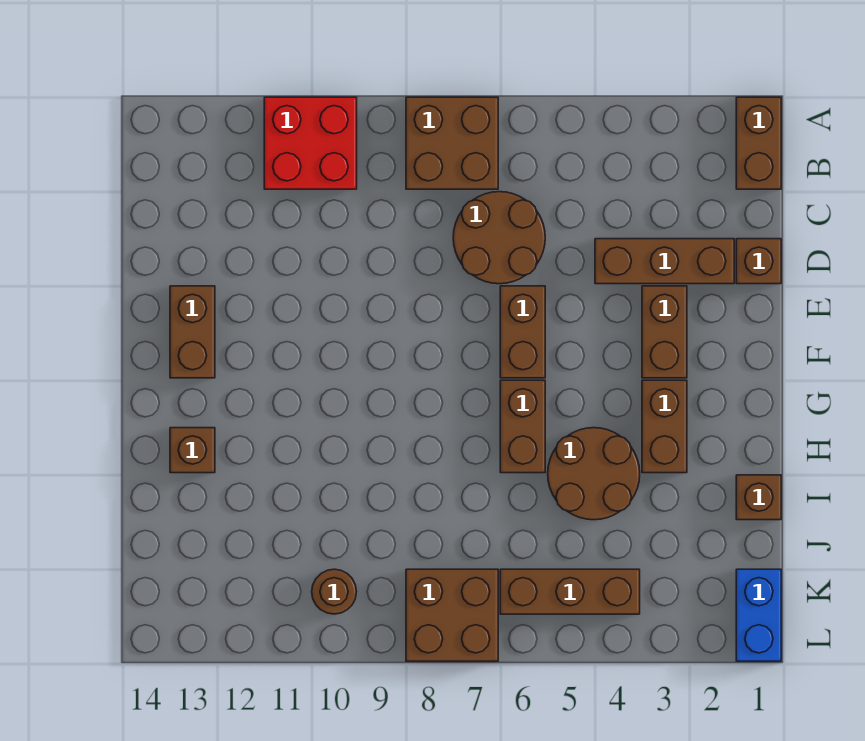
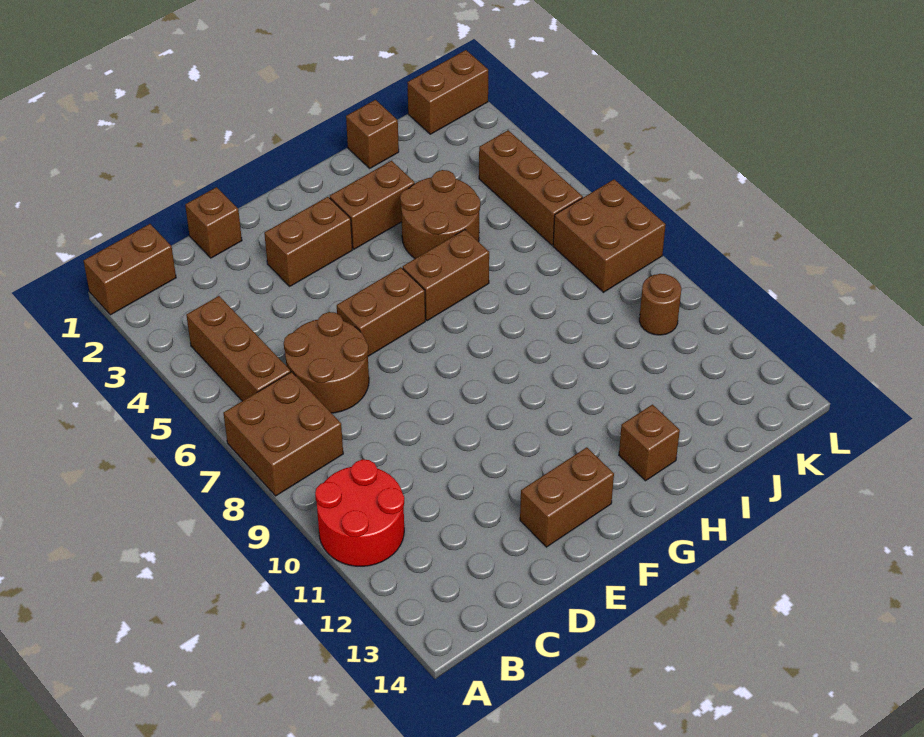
red brick A10:B11 level 1 -> red round brick A10:B11 level 1
brown brick D2:D4 level 1 -> brown brick B4:B6 level 1
blue brick K1:L1 level 1 -> brown brick K1:L1 level 1

